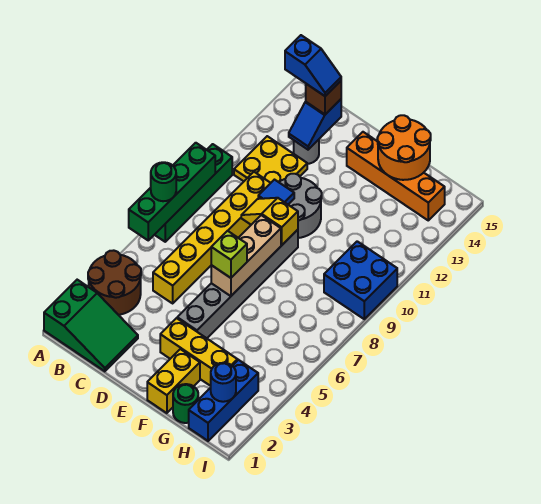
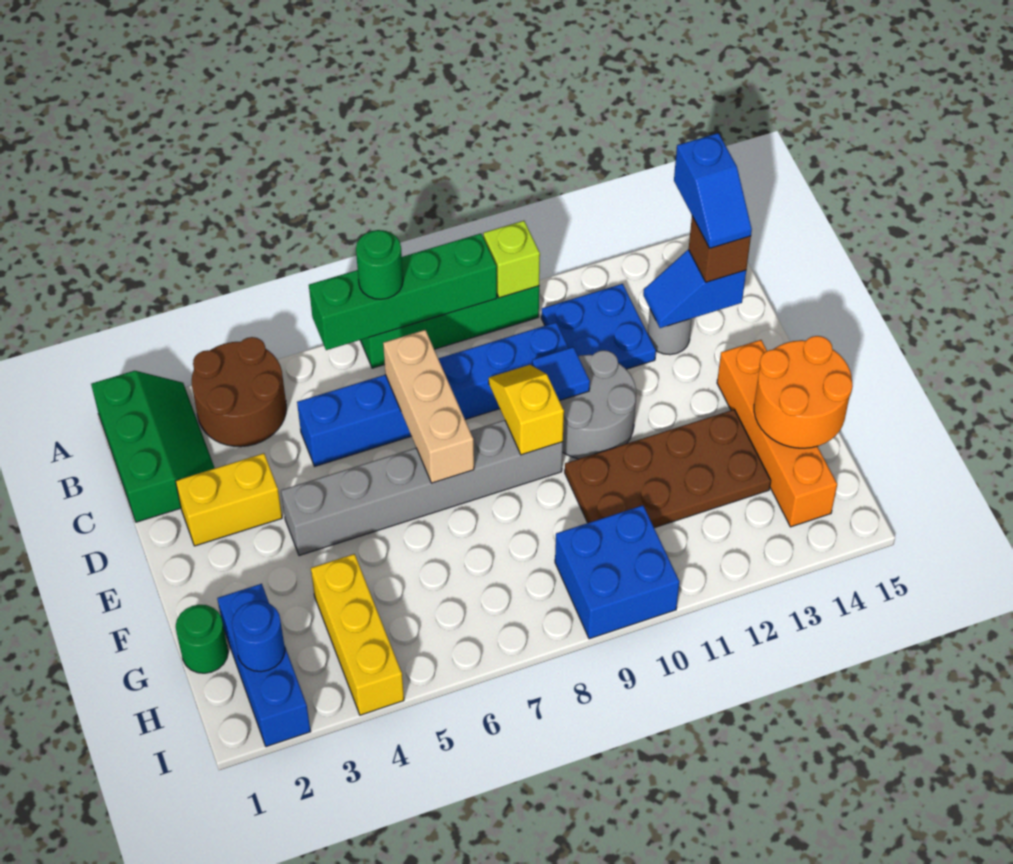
green slope A1:C2 level 1 top A -> green slope A1:C2 level 1 top 1
yellow plate B11:C12 level 1 -> blue plate B11:C12 level 1
yellow brick C5:C10 level 1 -> blue brick C5:C10 level 1
yellow brick E3:G3 level 1 -> yellow brick G4:I4 level 1
tan brick E6:E8 level 2 -> tan brick C7:E7 level 2
lime brick E6 level 3 -> lime brick A10 level 2
yellow brick F1:F2 level 1 -> yellow brick D2:D3 level 1
none -> brown plate F10:G13 level 1
blue brick H1:H3 level 1 -> blue brick G2:I2 level 1

